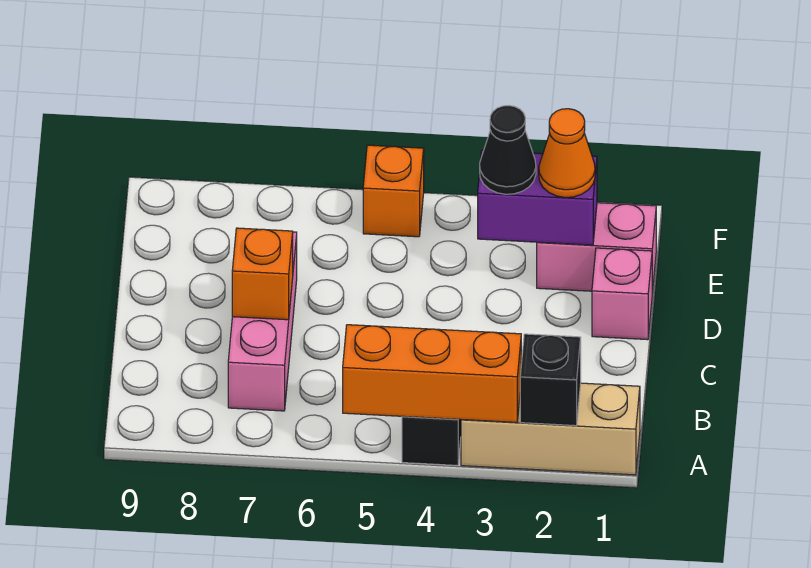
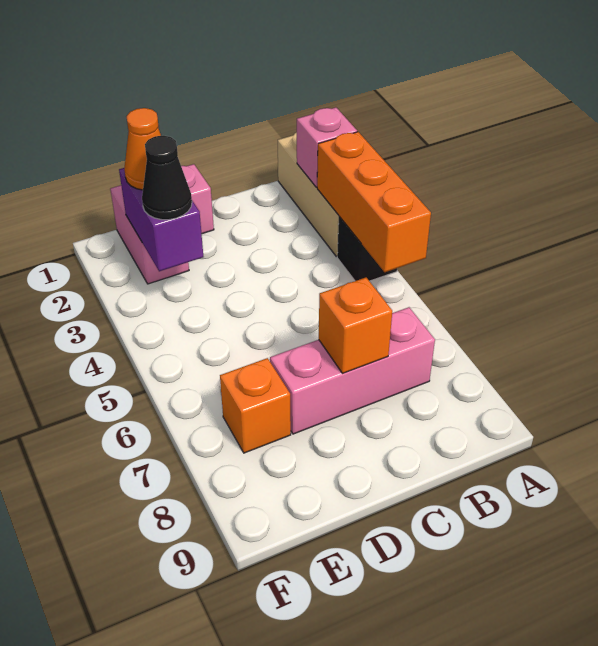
black brick A2 level 2 -> pink brick A2 level 2
orange brick F5 level 1 -> orange brick E7 level 1

